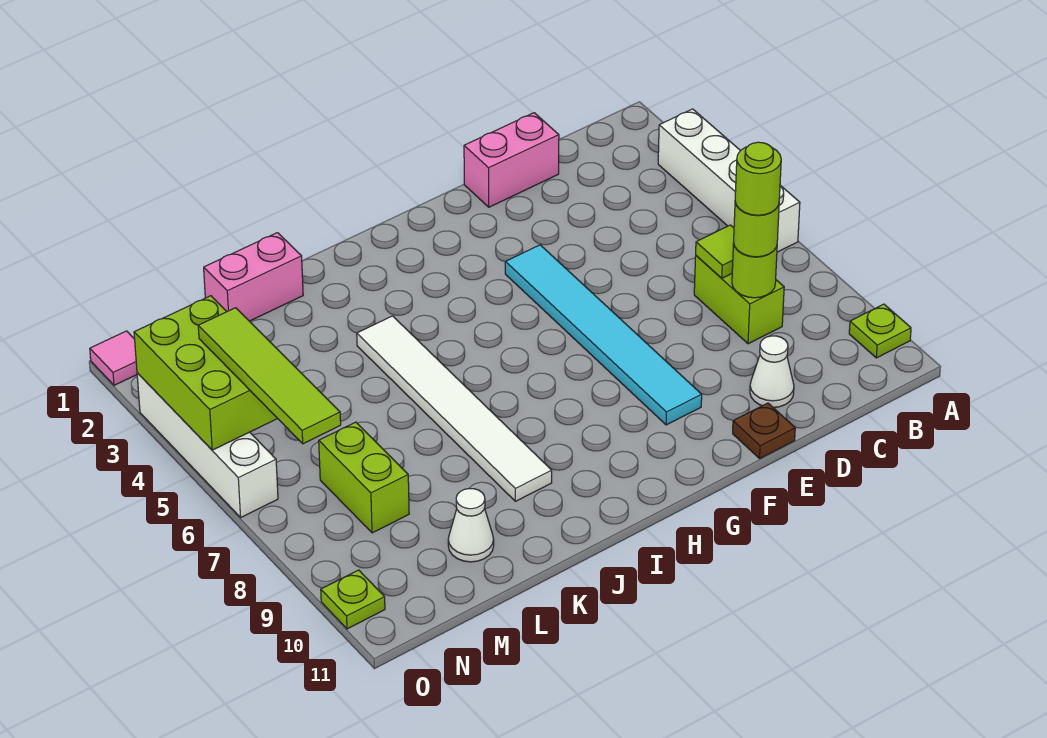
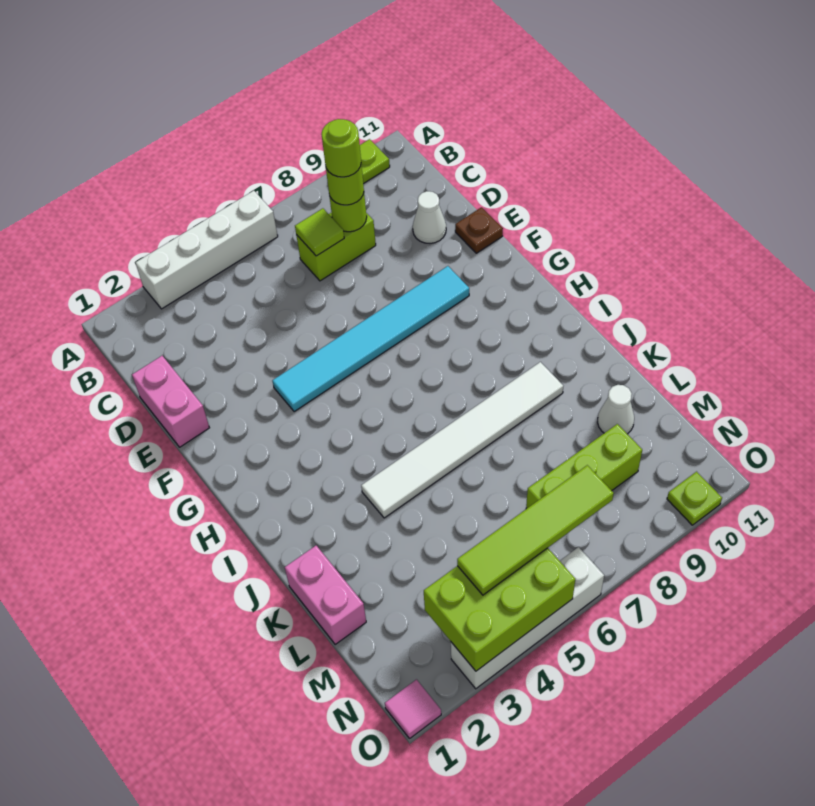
lime brick M7:M8 level 1 -> lime brick M7:M9 level 1

